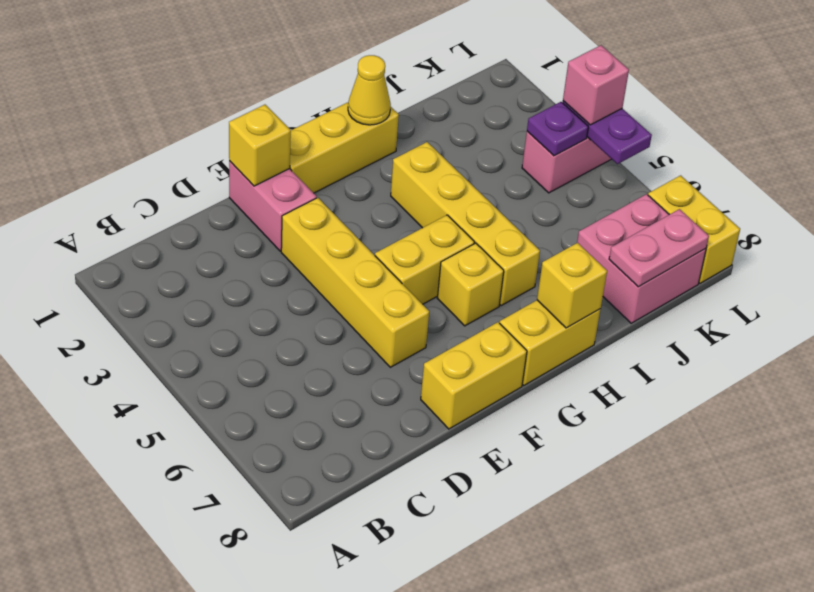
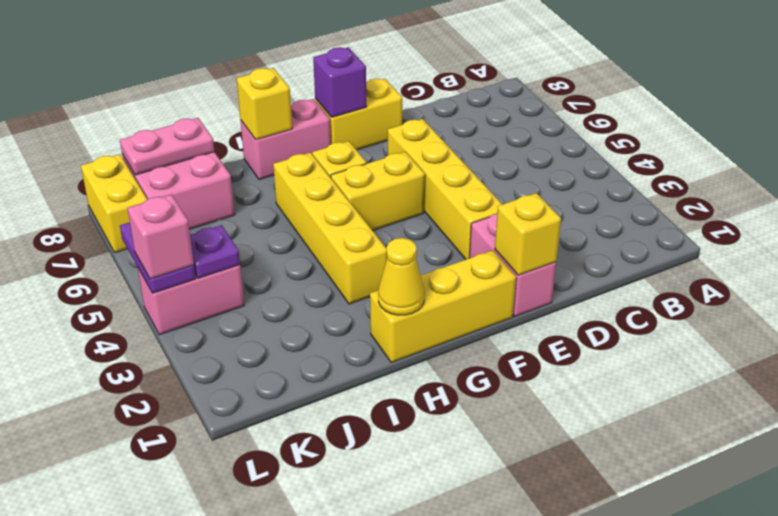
none -> purple brick F8 level 2
yellow brick G8:H8 level 1 -> pink brick G8:H8 level 1

